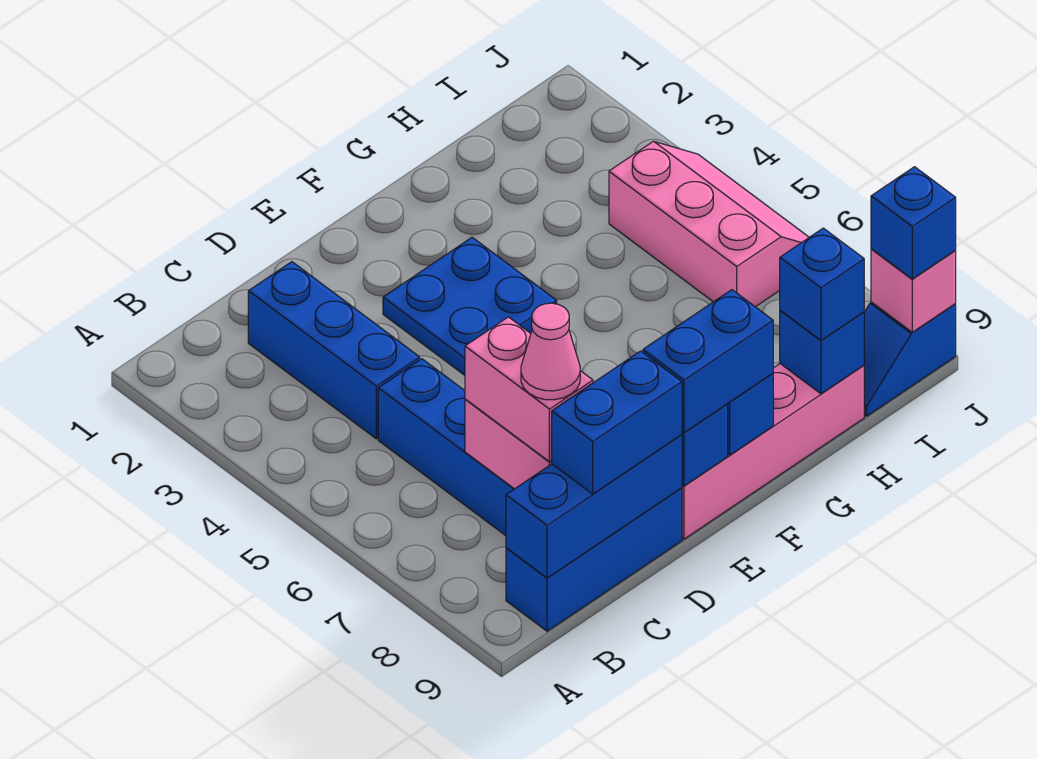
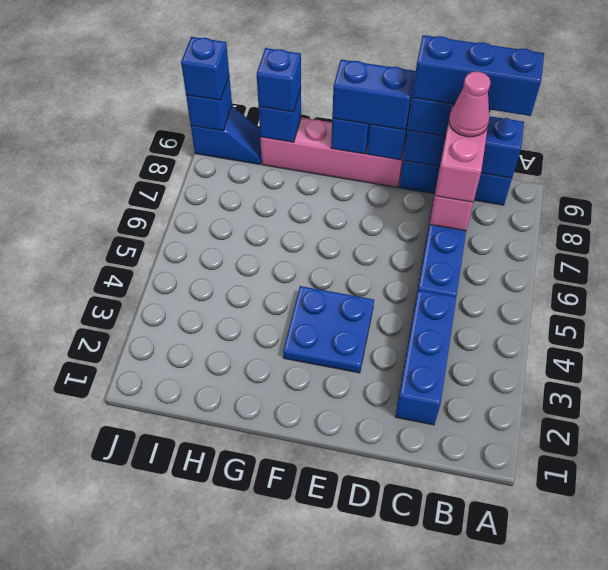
none -> blue brick B9:D9 level 4
pink slope I4:J6 level 1 top I -> none
pink brick J9 level 2 -> blue brick J9 level 2

